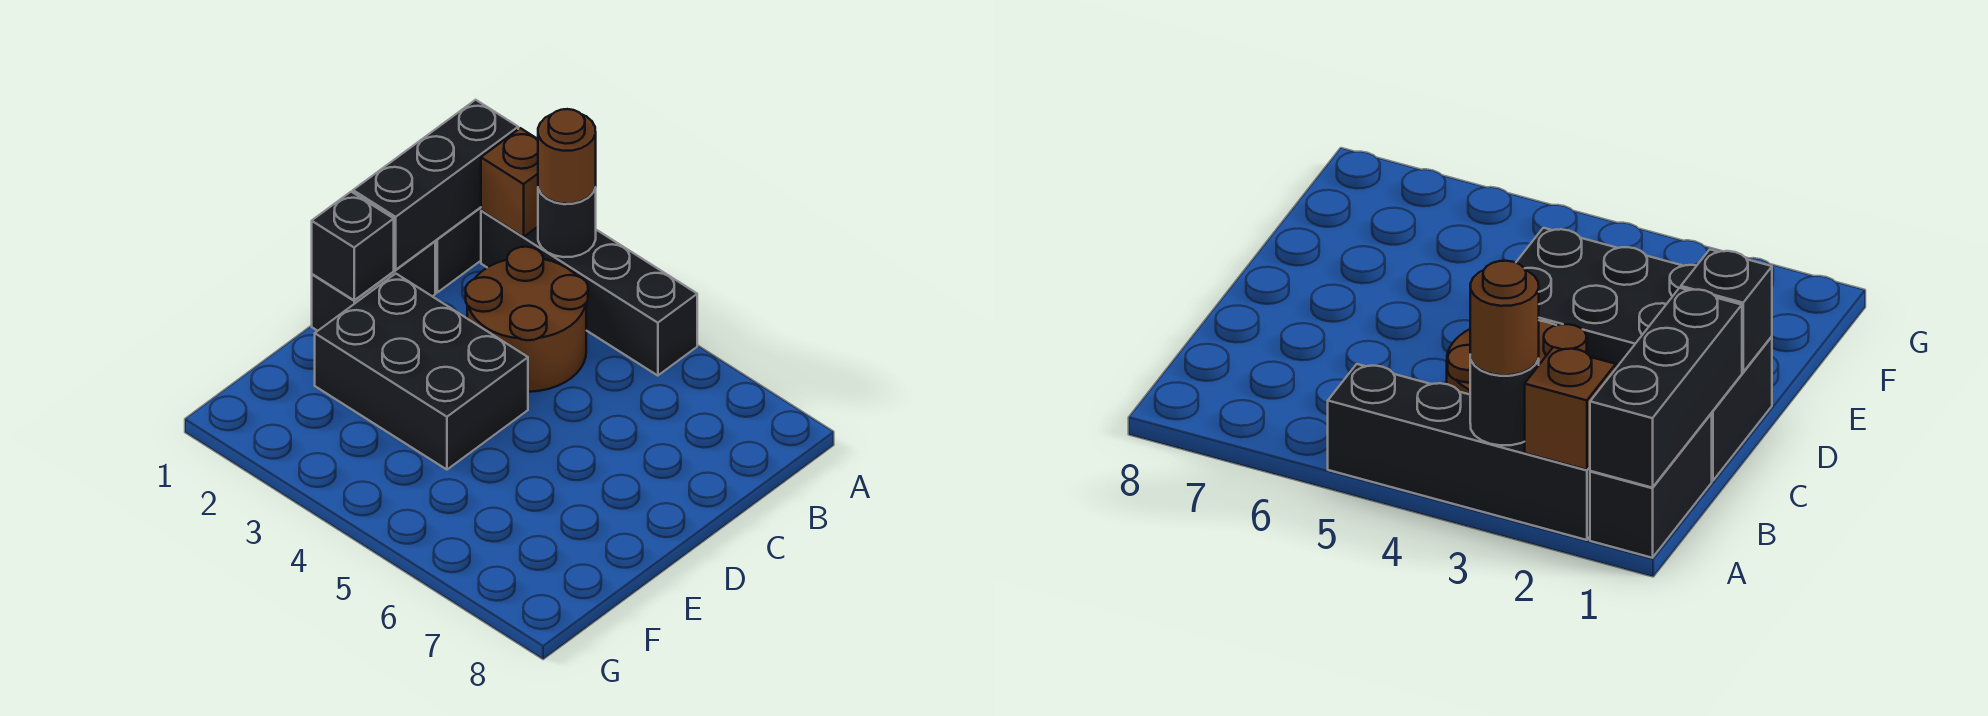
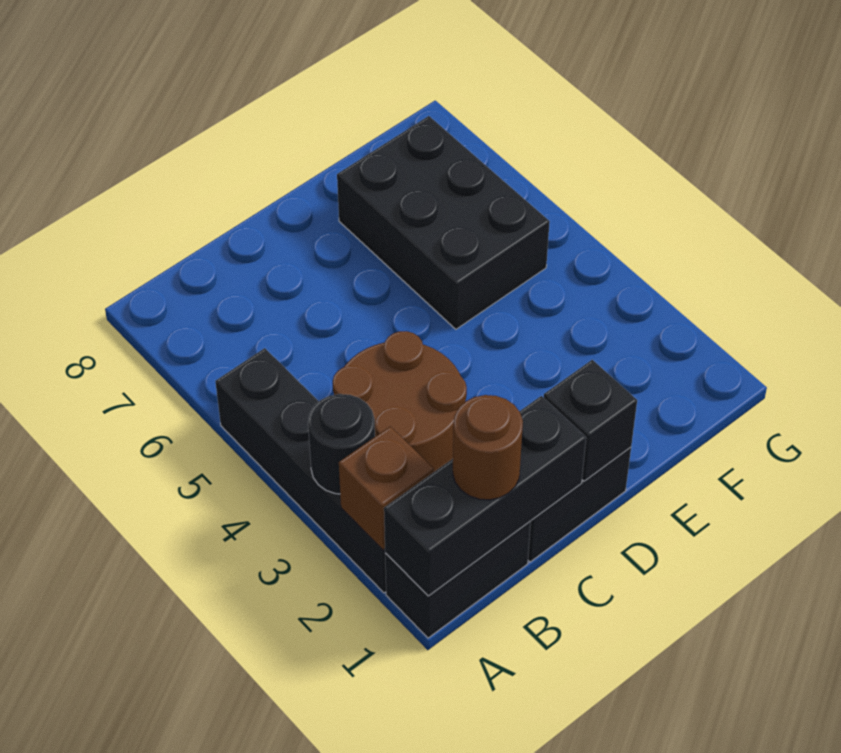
brown round brick A3 level 3 -> brown round brick B1 level 3
black brick D2:E4 level 1 -> black brick E5:F7 level 1

